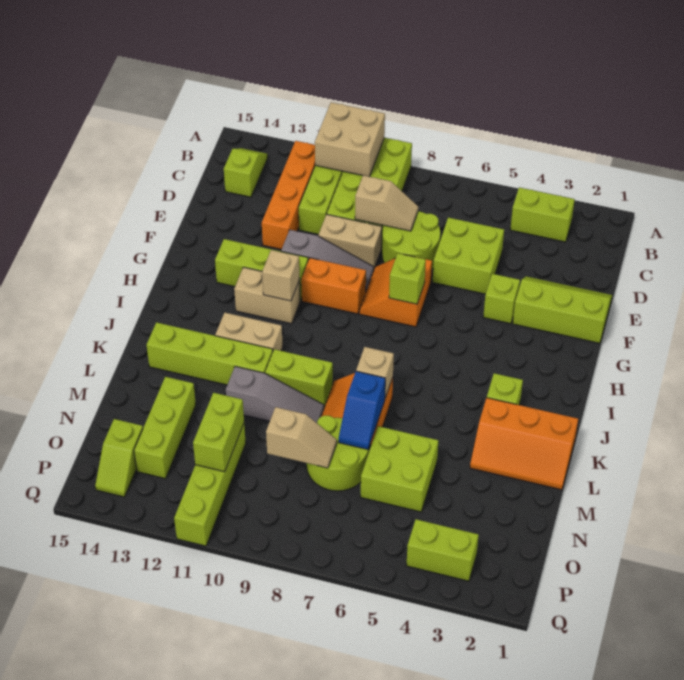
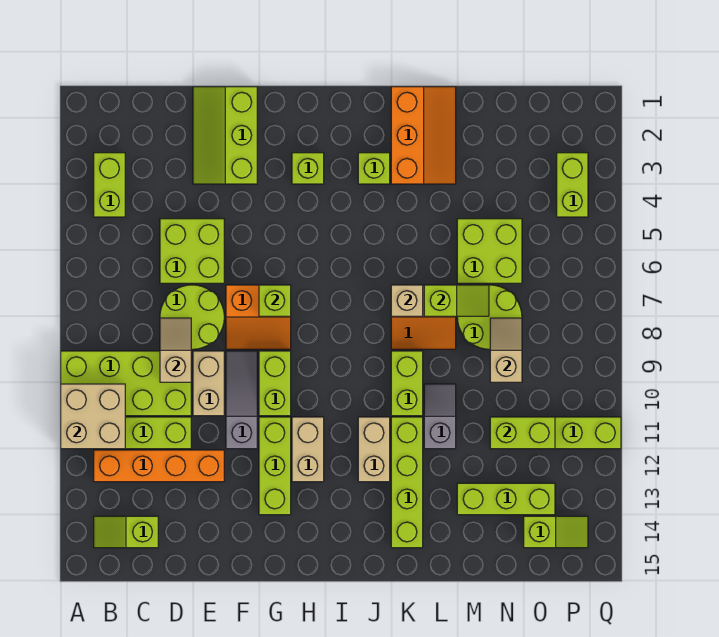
lime brick F4 level 1 -> lime brick H3 level 1
orange brick G9:G10 level 1 -> lime brick G9:G10 level 1
tan brick H11 level 2 -> none
blue slope L7:M7 level 2 top L -> lime slope L7:M7 level 2 top L
grey slope L9:L11 level 1 top 11 -> grey slope L10:L11 level 1 top 11

